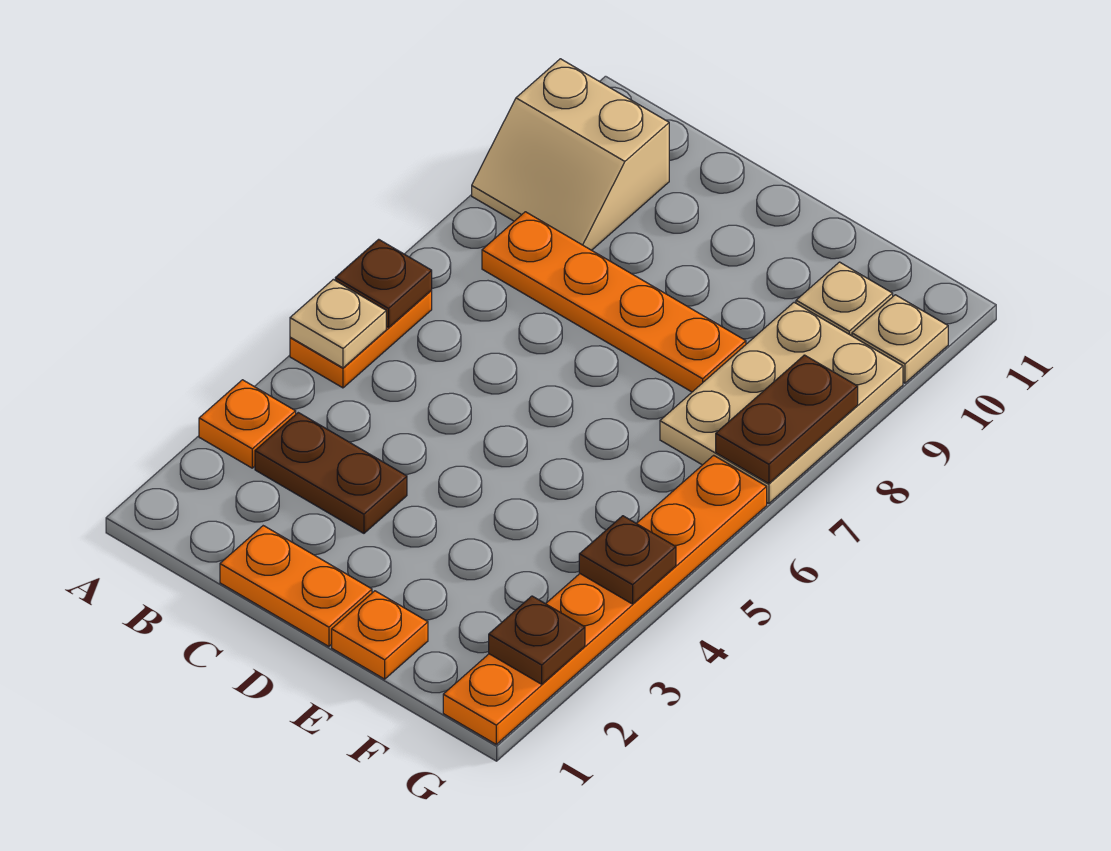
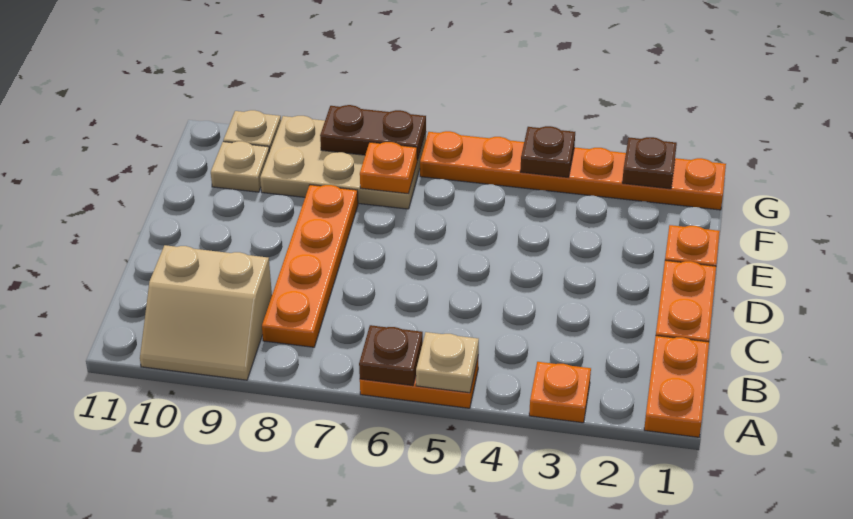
none -> orange plate A1:B1 level 1
tan slope A9:B10 level 1 top 10 -> tan slope A9:B10 level 1 top B
brown plate B3:C3 level 1 -> none
none -> orange plate F7 level 2

